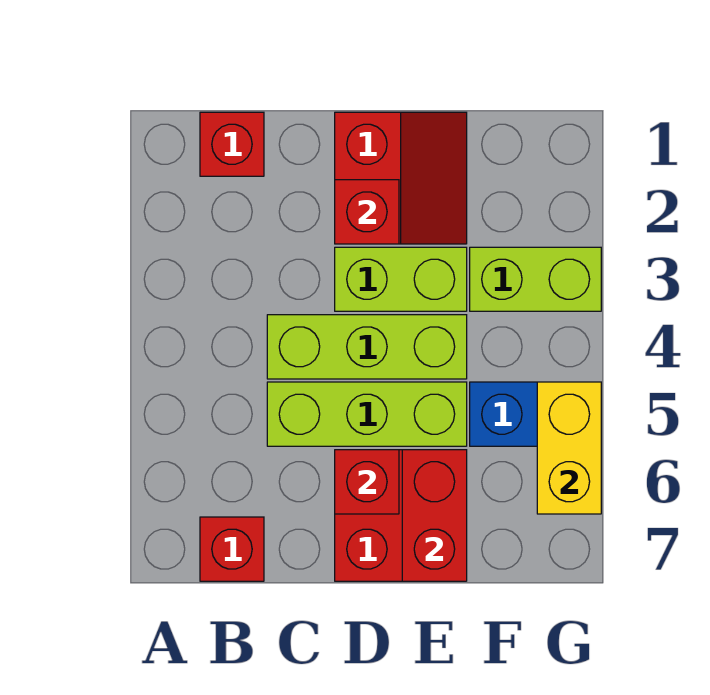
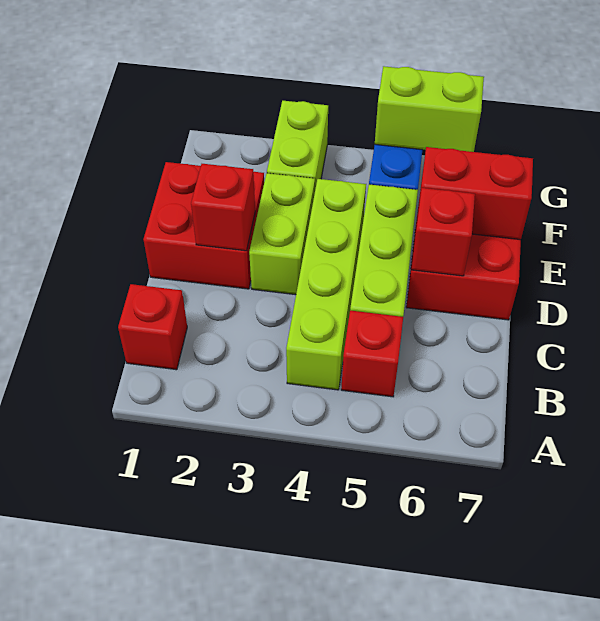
red brick B7 level 1 -> red brick B5 level 1
lime brick C4:E4 level 1 -> lime brick B4:E4 level 1
red slope D1:E2 level 1 top D -> red brick D1:E2 level 1
yellow brick G5:G6 level 2 -> lime brick G5:G6 level 2

